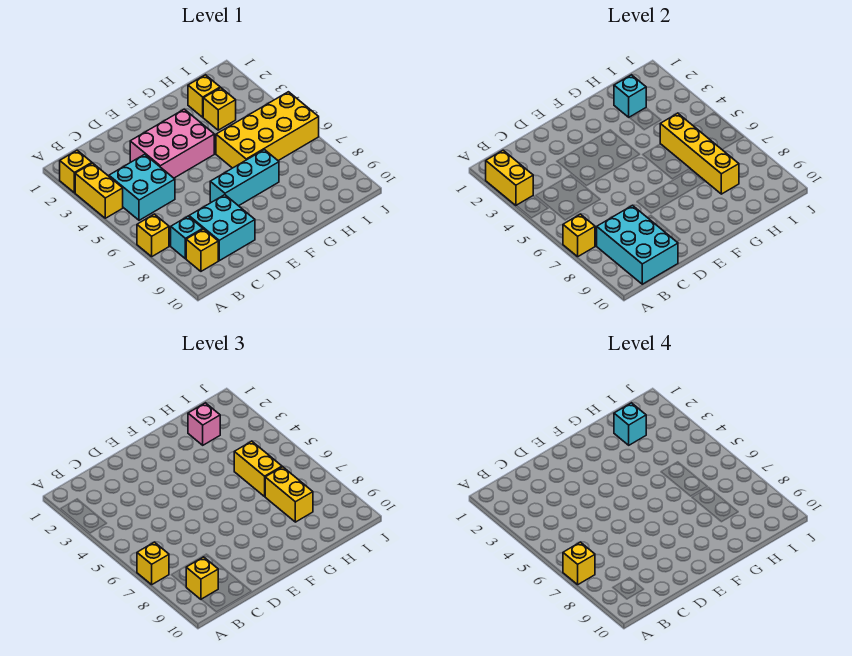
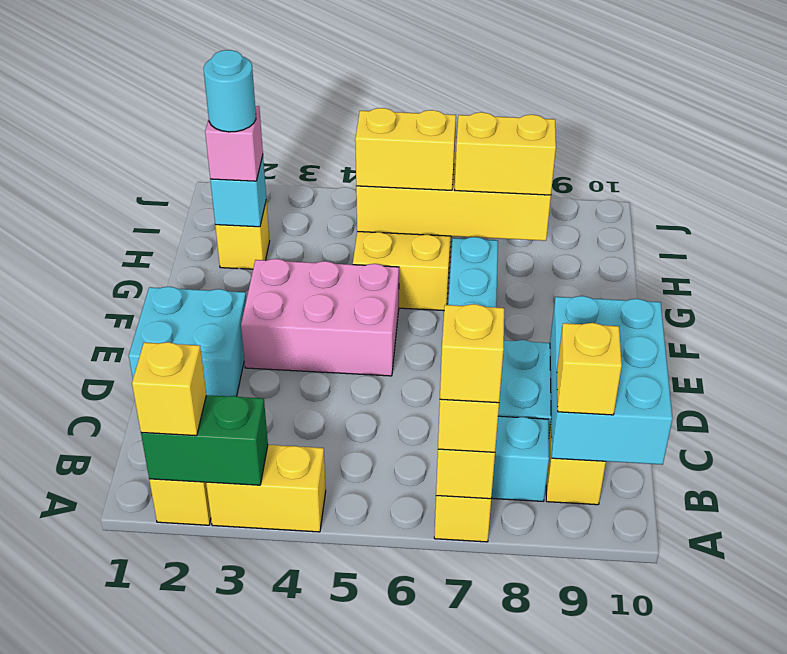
yellow brick A2:A3 level 2 -> green brick A2:A3 level 2
cyan brick B4:C5 level 1 -> cyan brick D1:E2 level 1
cyan brick B8:C10 level 2 -> cyan brick B9:D10 level 2
pink brick D3:F4 level 1 -> pink brick E3:F5 level 1
cyan brick H2 level 4 -> cyan round brick H2 level 4
yellow brick H3 level 1 -> yellow brick A2 level 3

